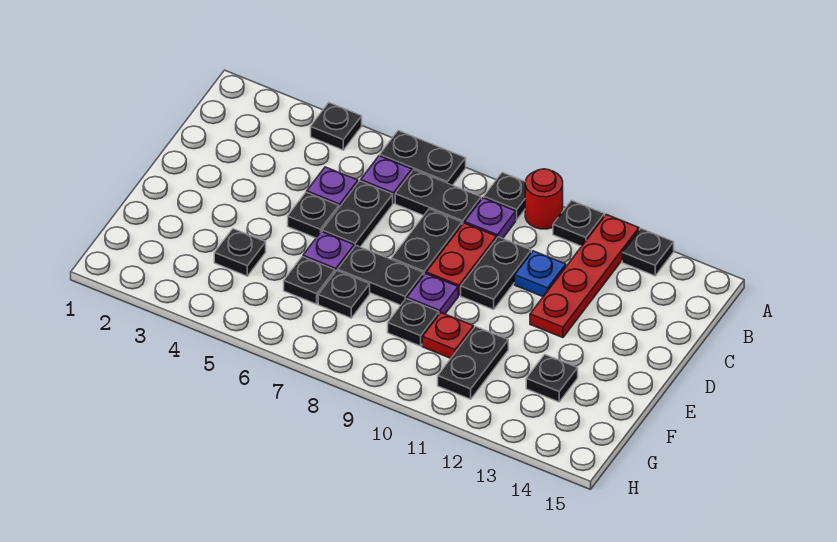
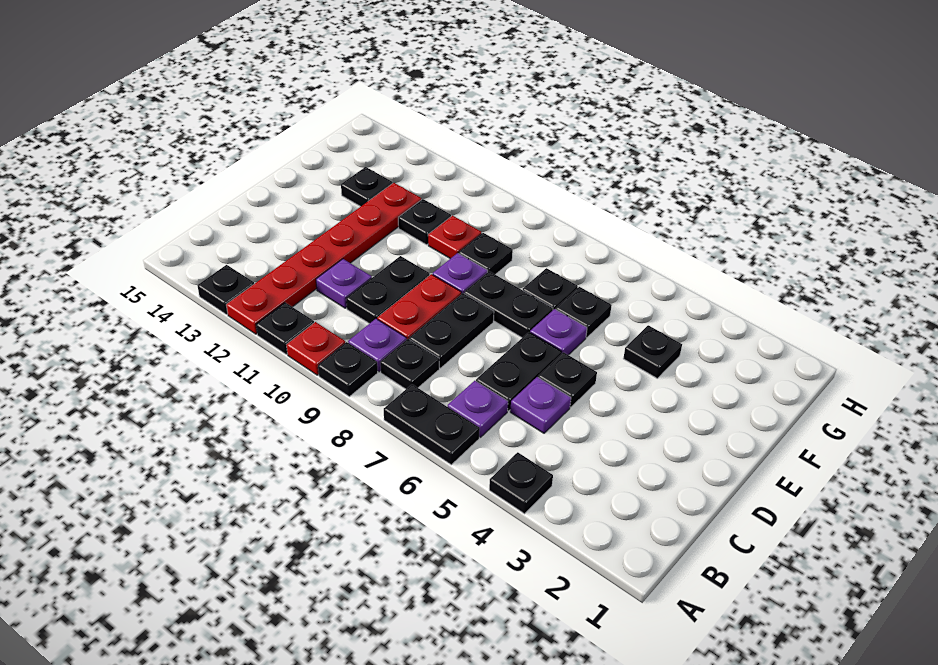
red round brick A10 level 1 -> red plate A10 level 1
red plate A12:D12 level 1 -> red plate A12:F12 level 1
black plate B7:B8 level 1 -> black plate B8 level 1
blue plate C11 level 1 -> purple plate C11 level 1
black plate F11:G11 level 1 -> black plate F11 level 1

